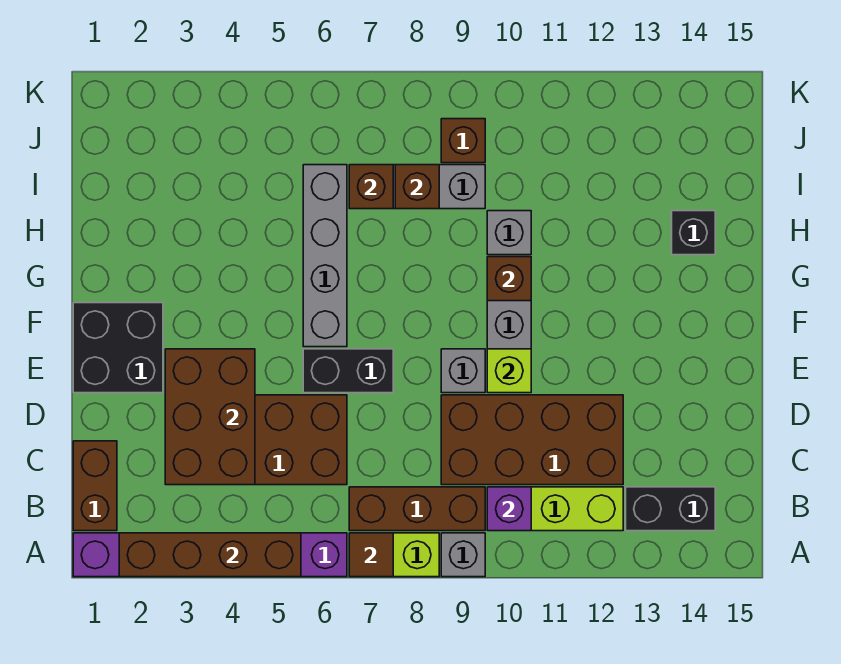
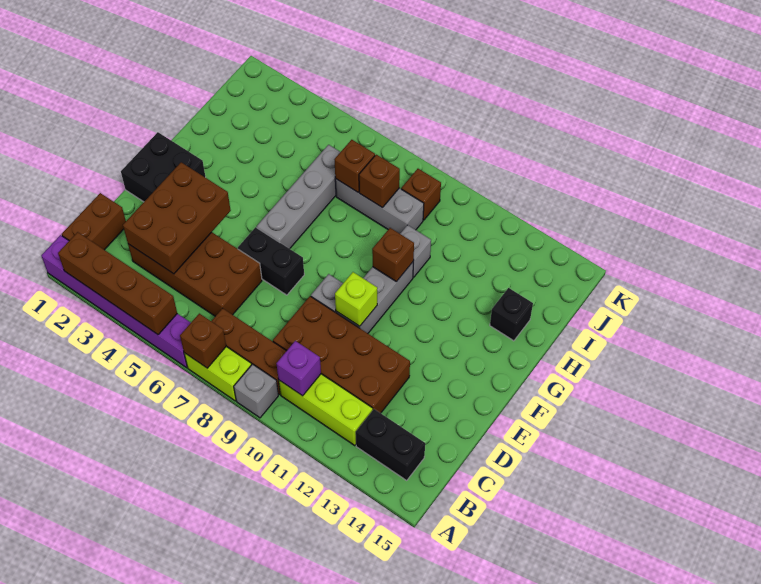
brown tile A7 level 2 -> brown brick A7 level 2

